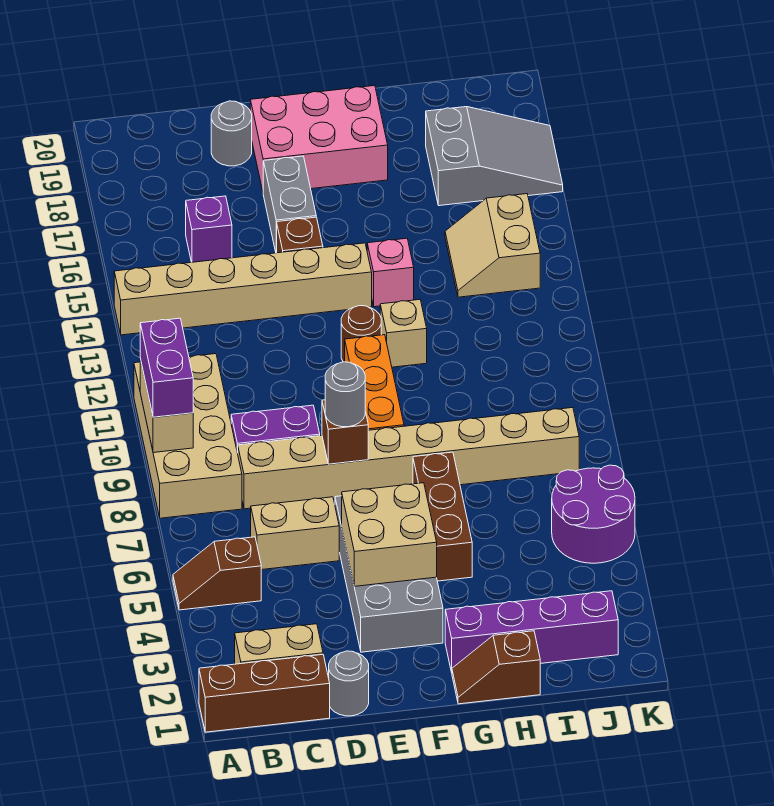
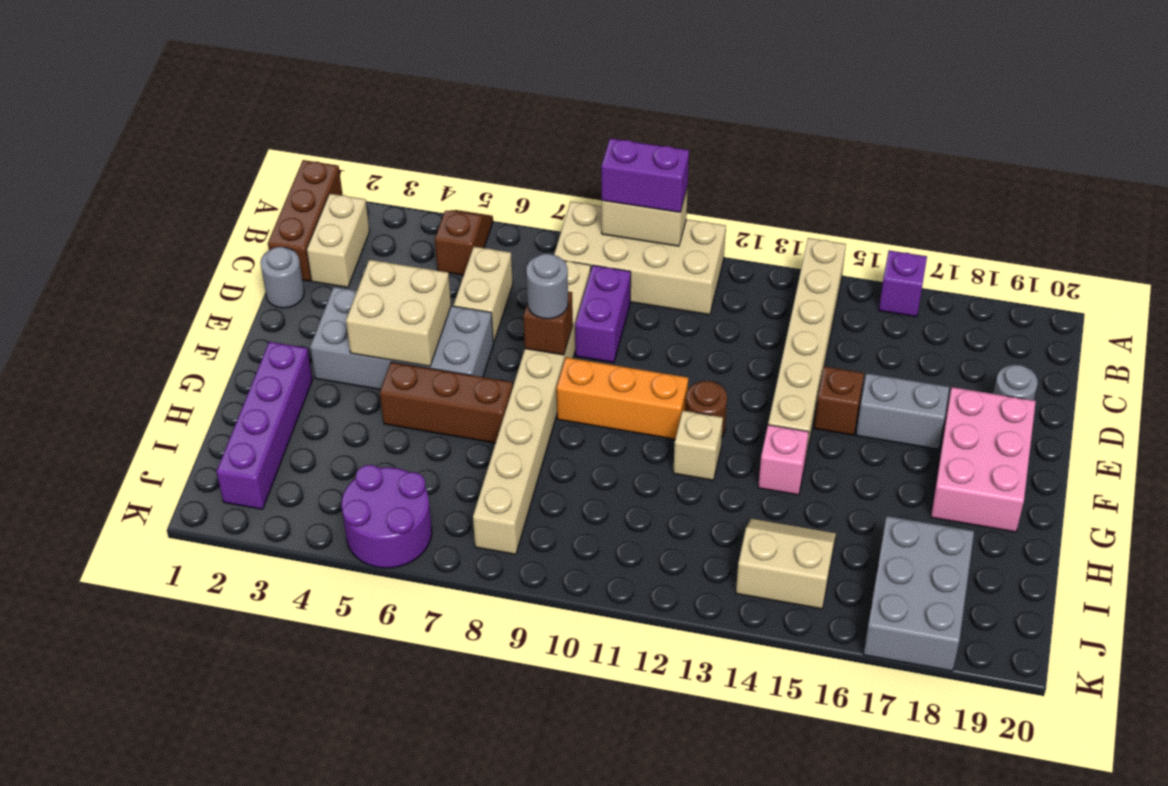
purple brick C16 level 1 -> purple brick A16 level 1
brown slope G1:H1 level 1 top H -> none
grey slope I17:K18 level 1 top I -> grey brick I17:K18 level 1

